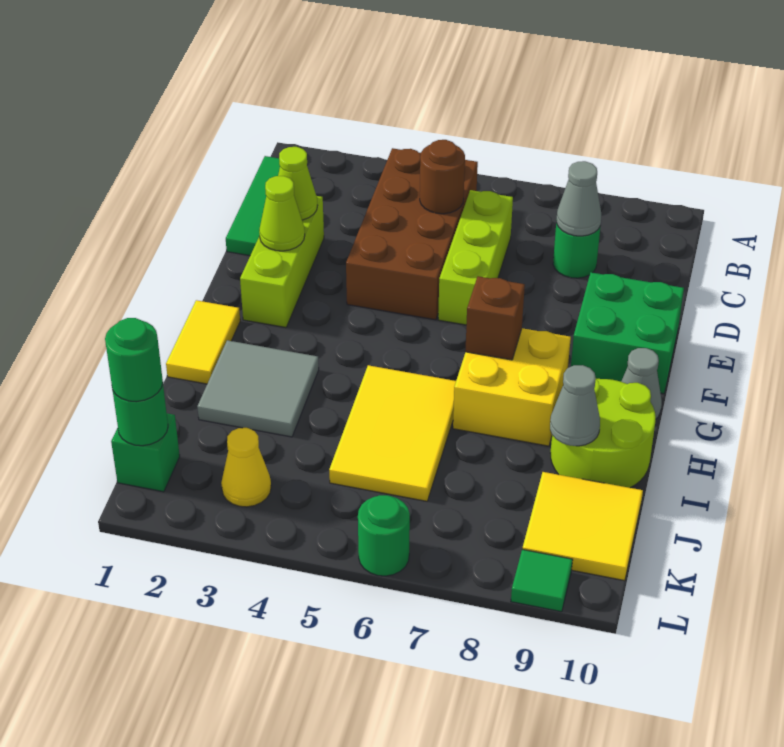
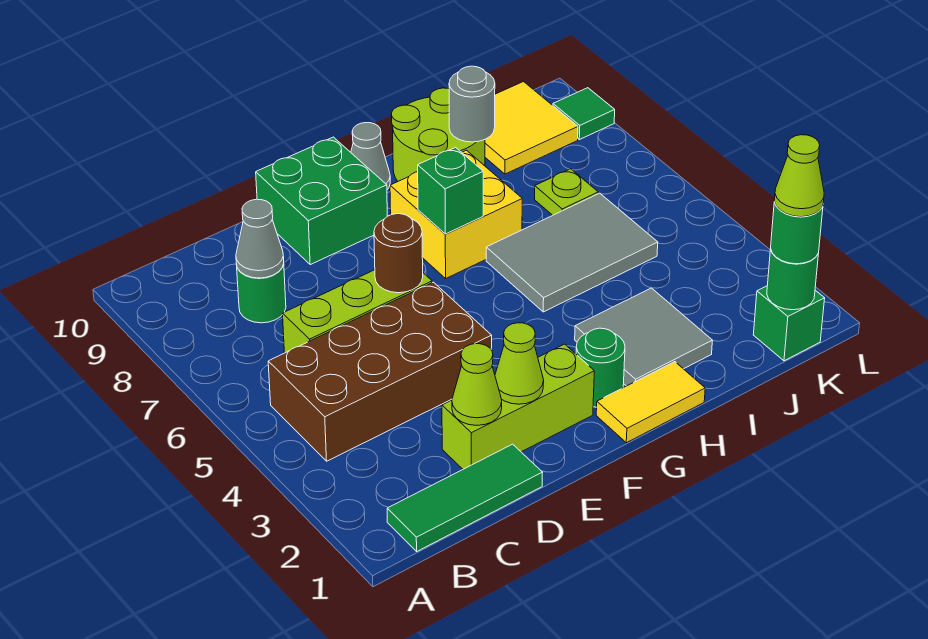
brown round brick C5 level 2 -> brown round brick E6 level 2
brown brick G7 level 2 -> green brick G7 level 2
yellow tile H5:J6 level 1 -> grey tile H5:J6 level 1
grey cone I9 level 2 -> grey round brick I9 level 2
none -> lime plate J7 level 1
none -> lime cone K1 level 4
yellow cone K3 level 1 -> none
green round brick L6 level 1 -> green round brick G2 level 1

